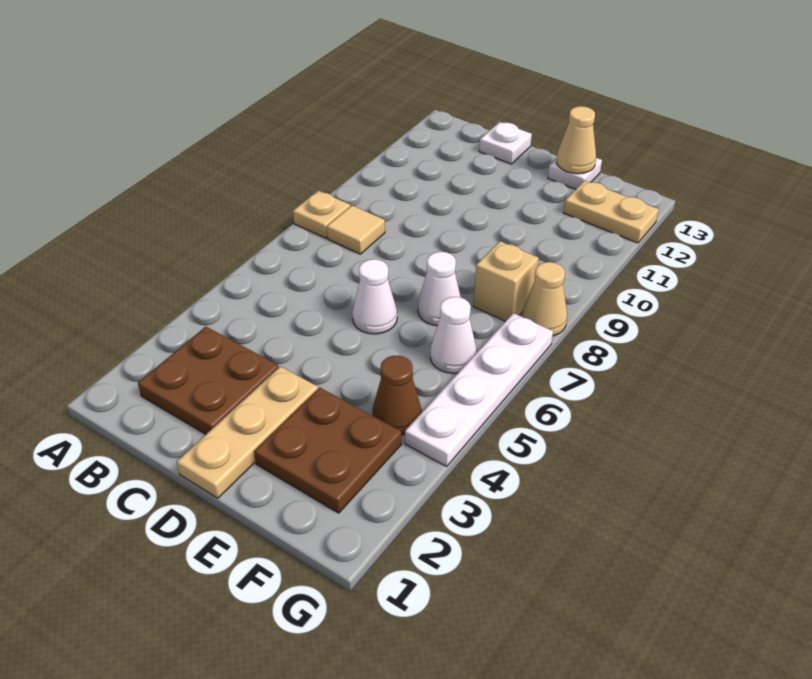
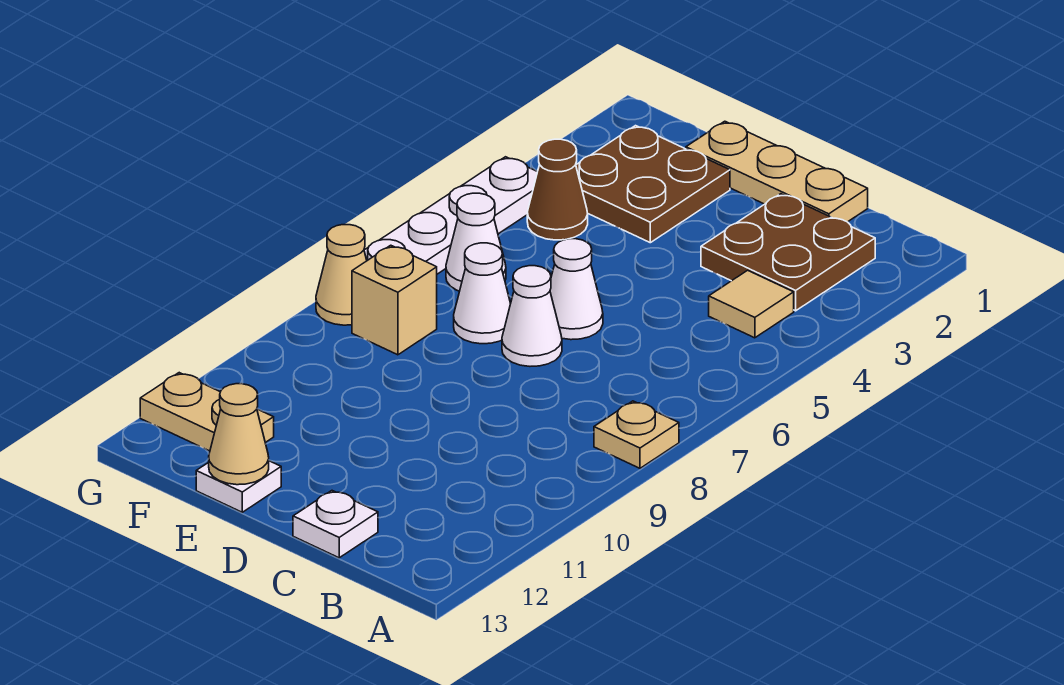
tan tile B8 level 1 -> tan tile B4 level 1
tan plate D1:D3 level 1 -> tan plate C1:E1 level 1
none -> white cone D7 level 1

